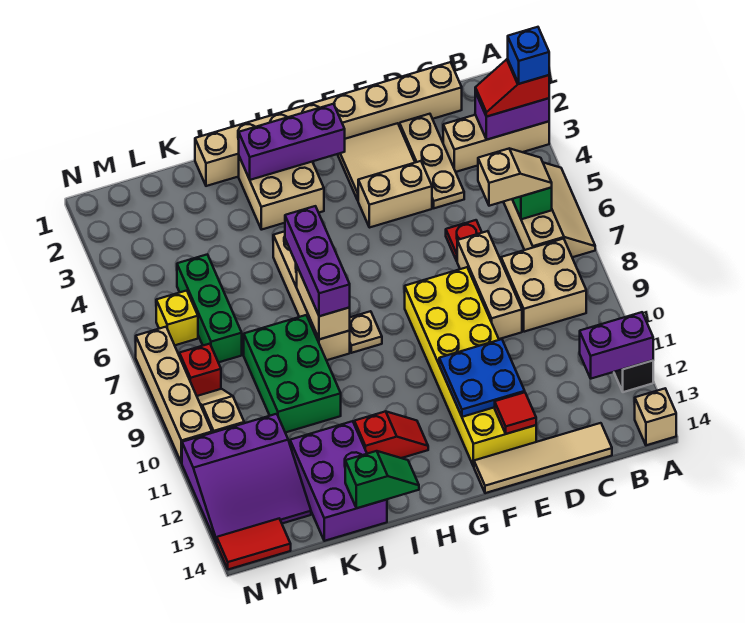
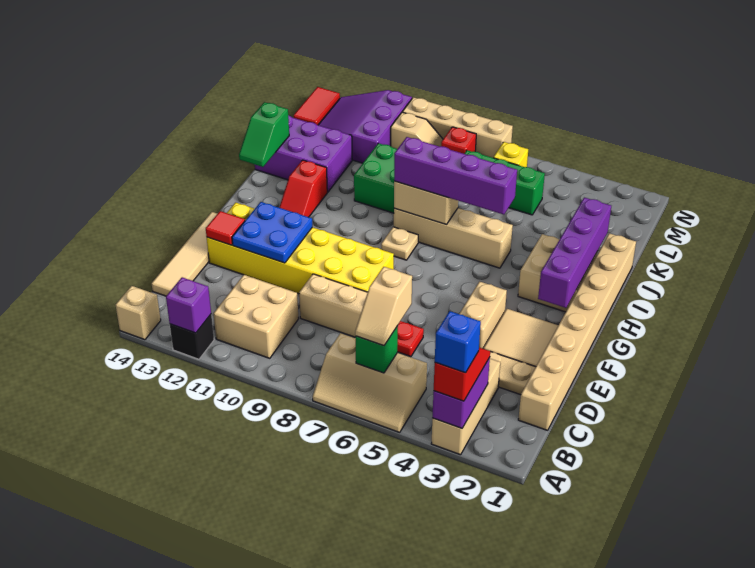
purple brick A12:B12 level 2 -> purple brick A12 level 2
tan brick B8:C9 level 1 -> tan brick B10:C11 level 1
purple brick G2:I2 level 2 -> purple brick G2:J2 level 2
purple brick I6:I8 level 3 -> purple brick I5:I8 level 3

